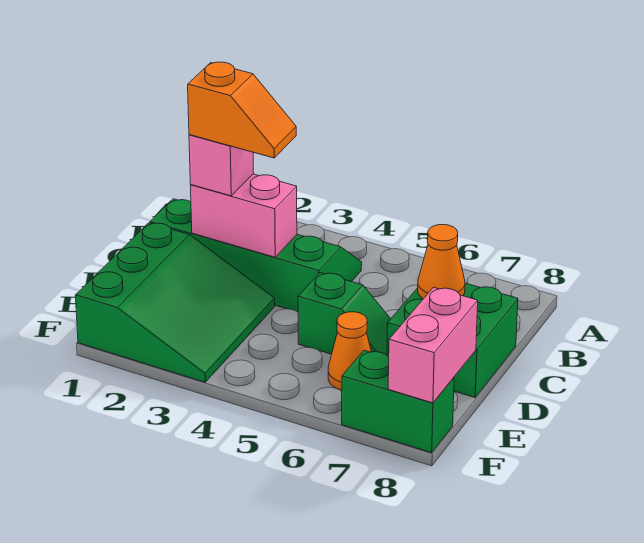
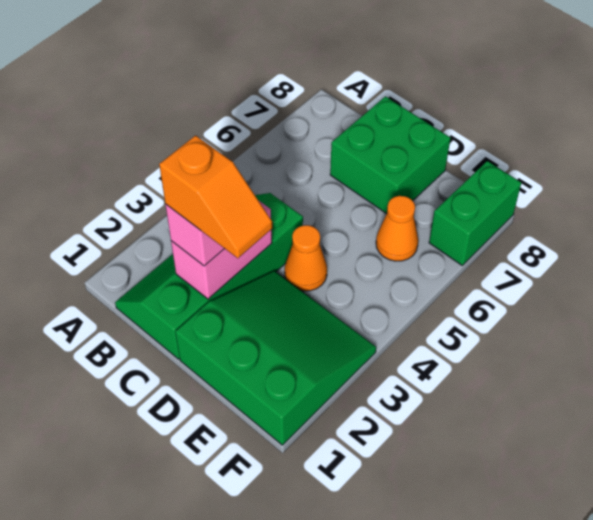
orange slope C2:C3 level 4 top 2 -> orange slope C2:D2 level 4 top C
orange cone C7 level 2 -> orange cone D4 level 1
green slope D5:D6 level 1 top 5 -> none
pink brick E8:F8 level 2 -> none

